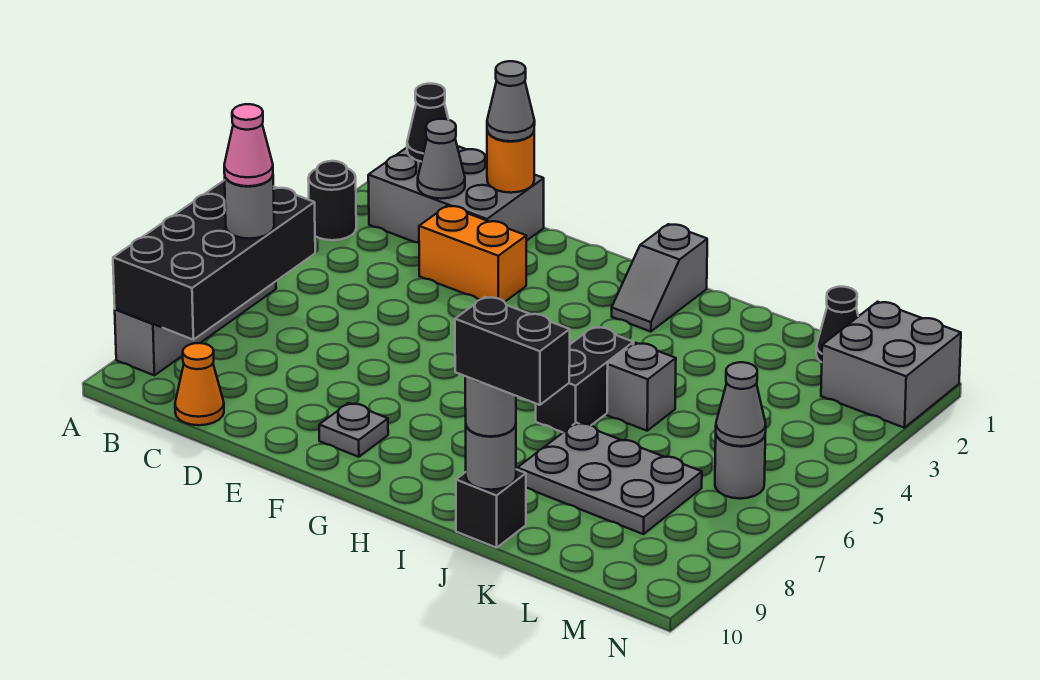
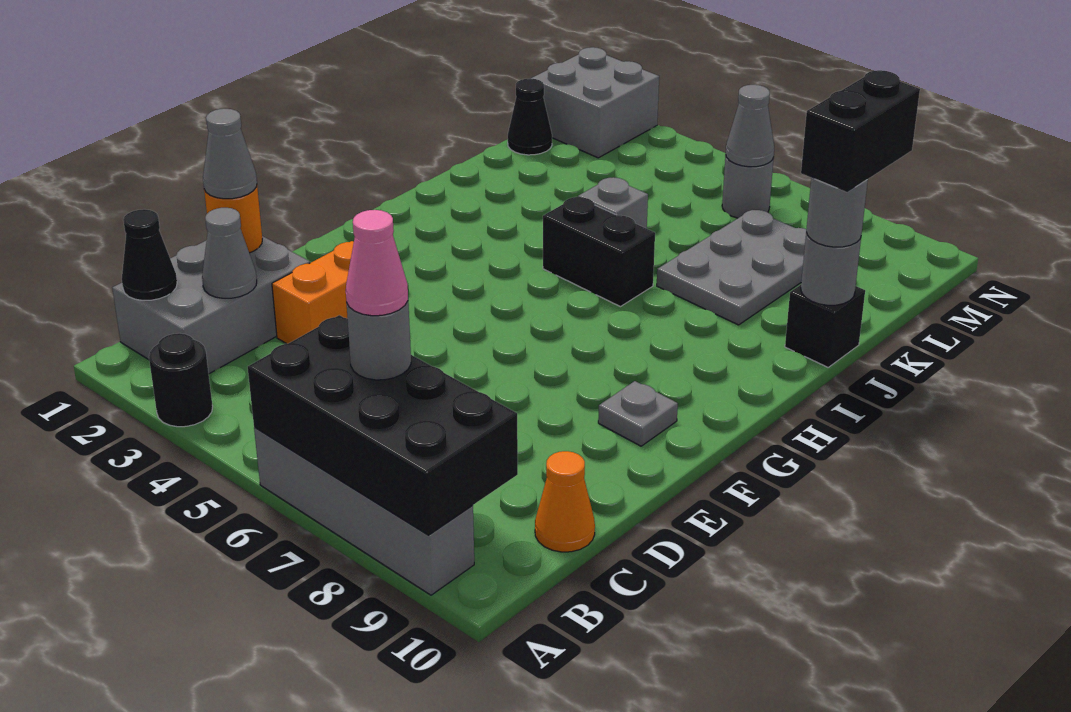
grey slope H1:H2 level 1 top 1 -> none

